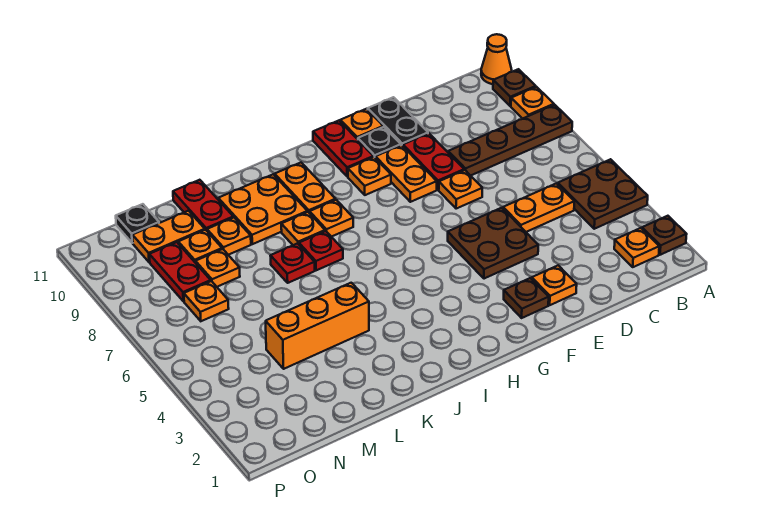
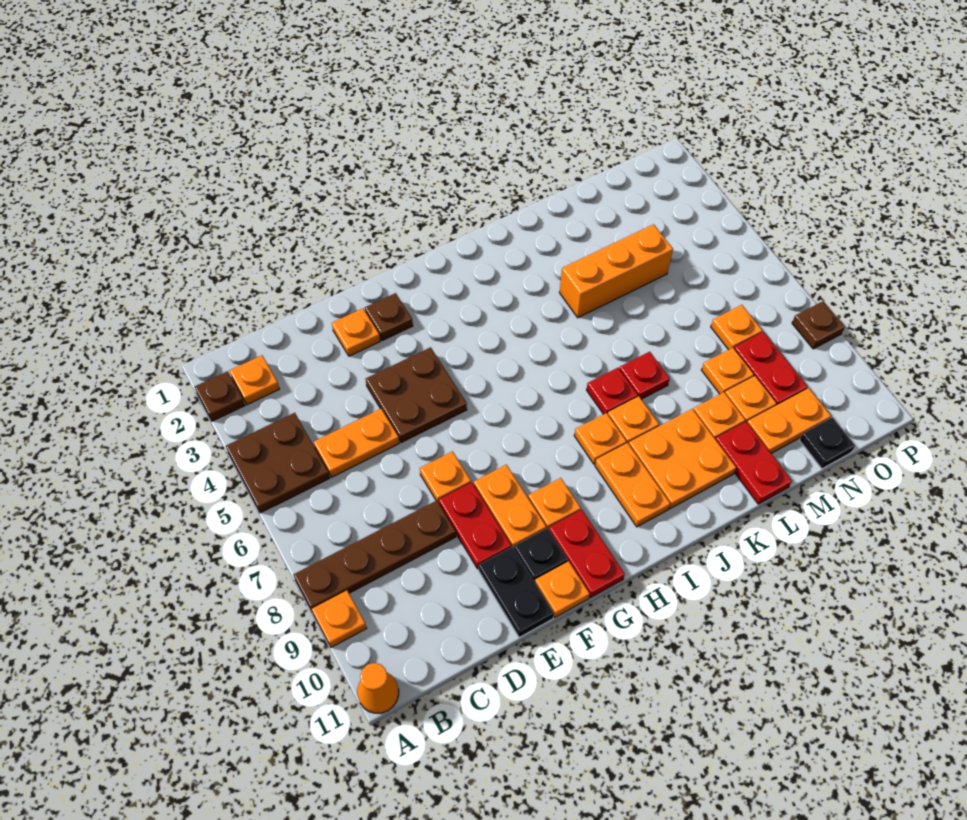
brown plate A10 level 1 -> brown plate P8 level 1

